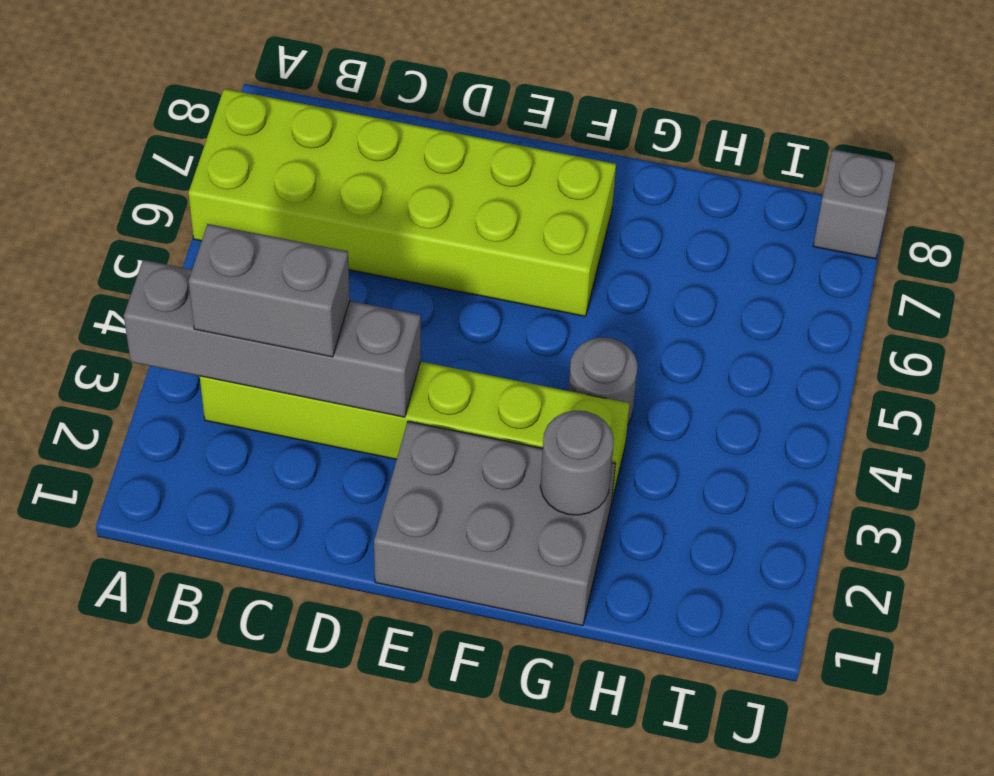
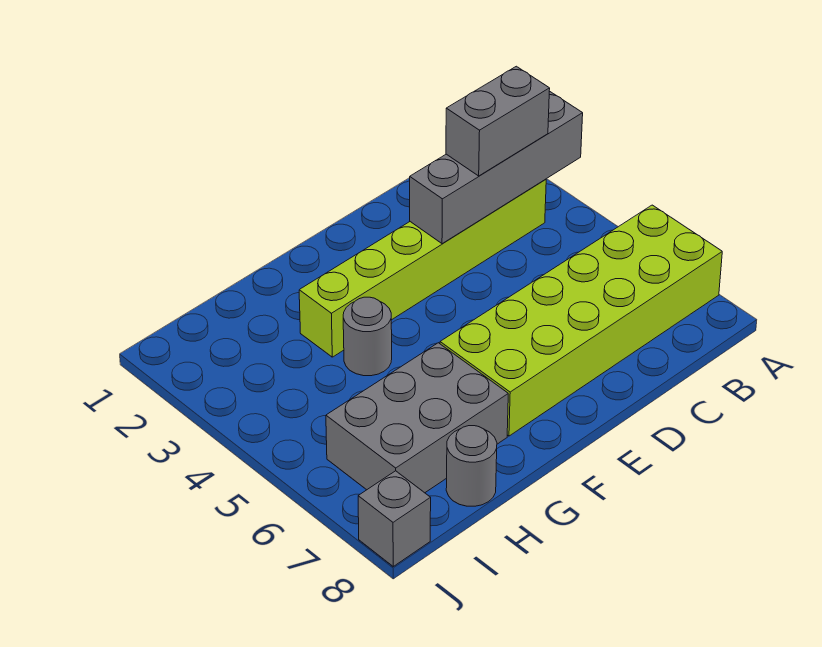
grey brick E1:G2 level 1 -> grey brick G6:I7 level 1
grey round brick G2 level 2 -> grey round brick H8 level 1

